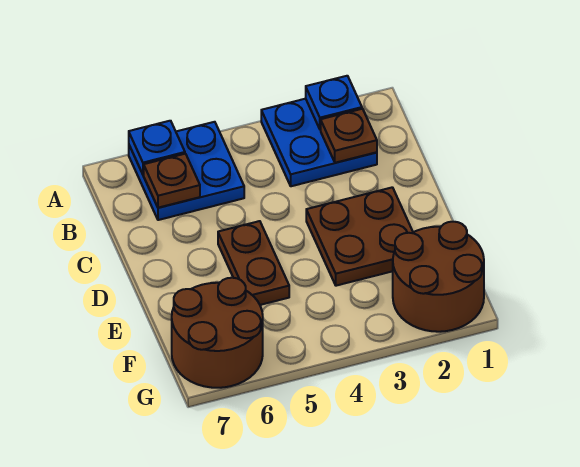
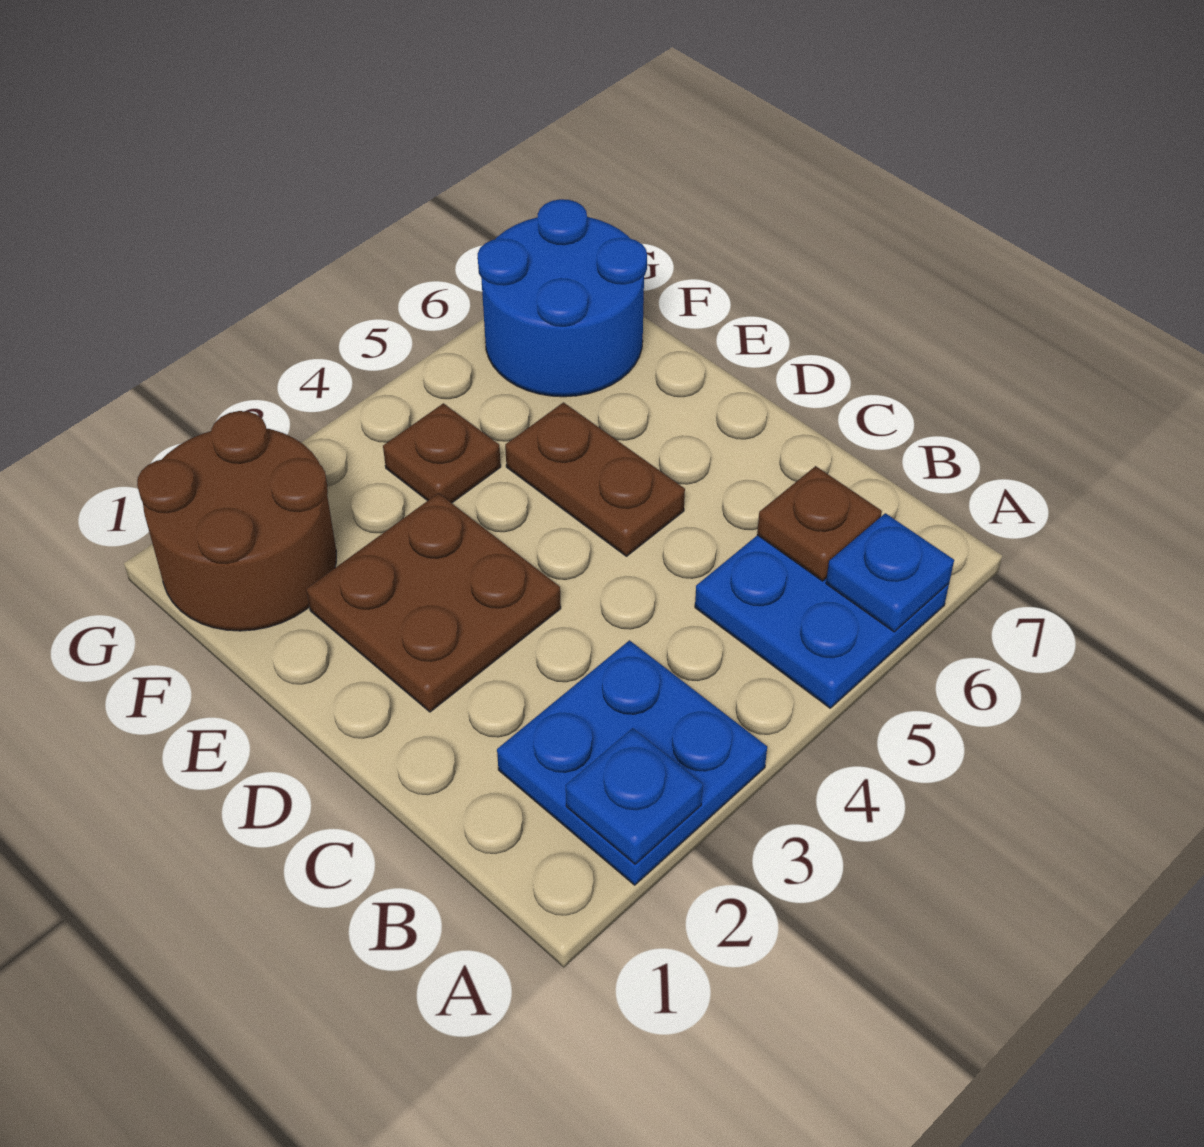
brown plate B2 level 2 -> brown plate F4 level 1
brown round brick F6:G7 level 1 -> blue round brick F6:G7 level 1

